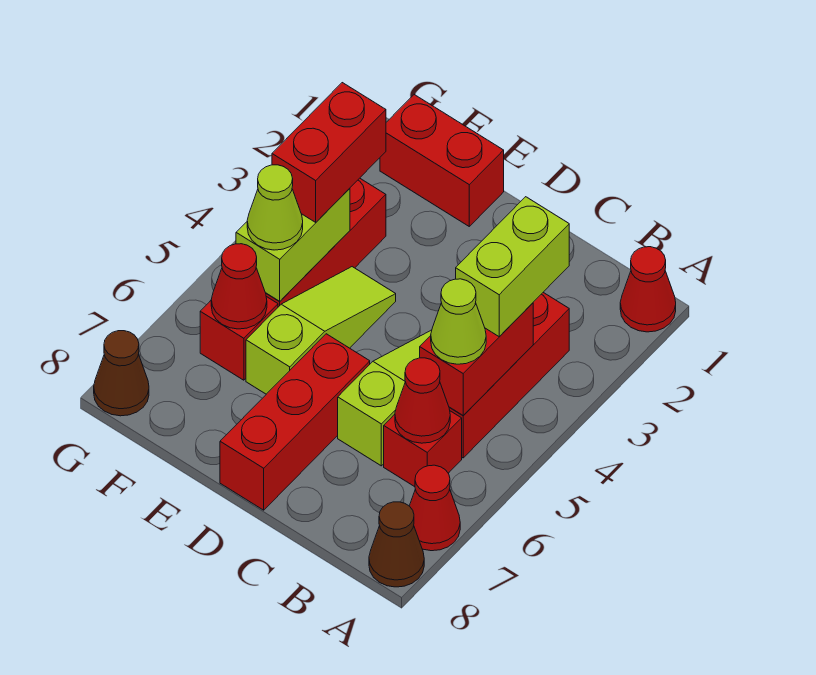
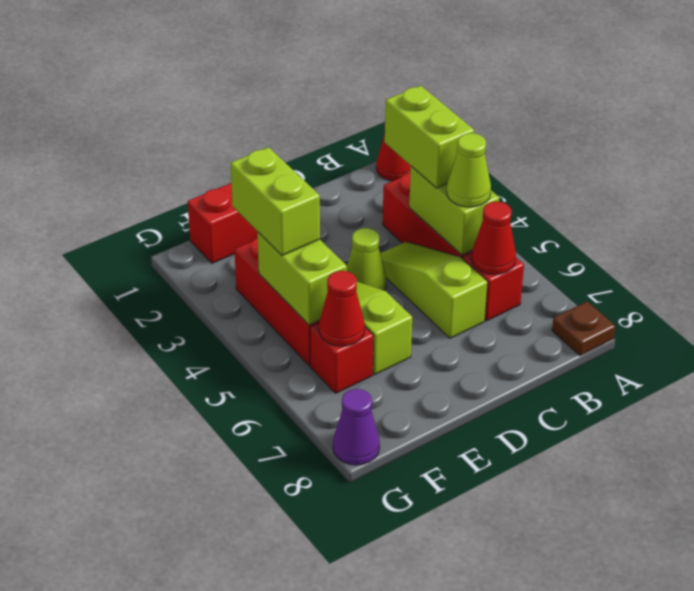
red cone A7 level 1 -> none
brown cone A8 level 1 -> brown plate A8 level 1
red brick B4:B5 level 2 -> lime brick B4:B5 level 2
red brick D6:D8 level 1 -> none
red brick F3:F4 level 3 -> lime brick F3:F4 level 3
lime cone F5 level 3 -> lime cone D4 level 1
brown cone G8 level 1 -> purple cone G8 level 1

